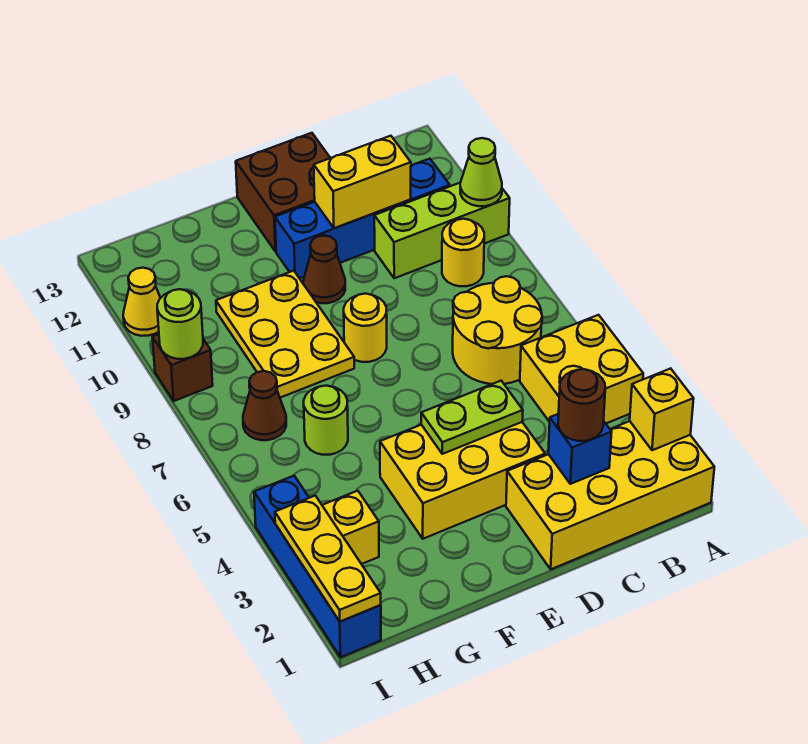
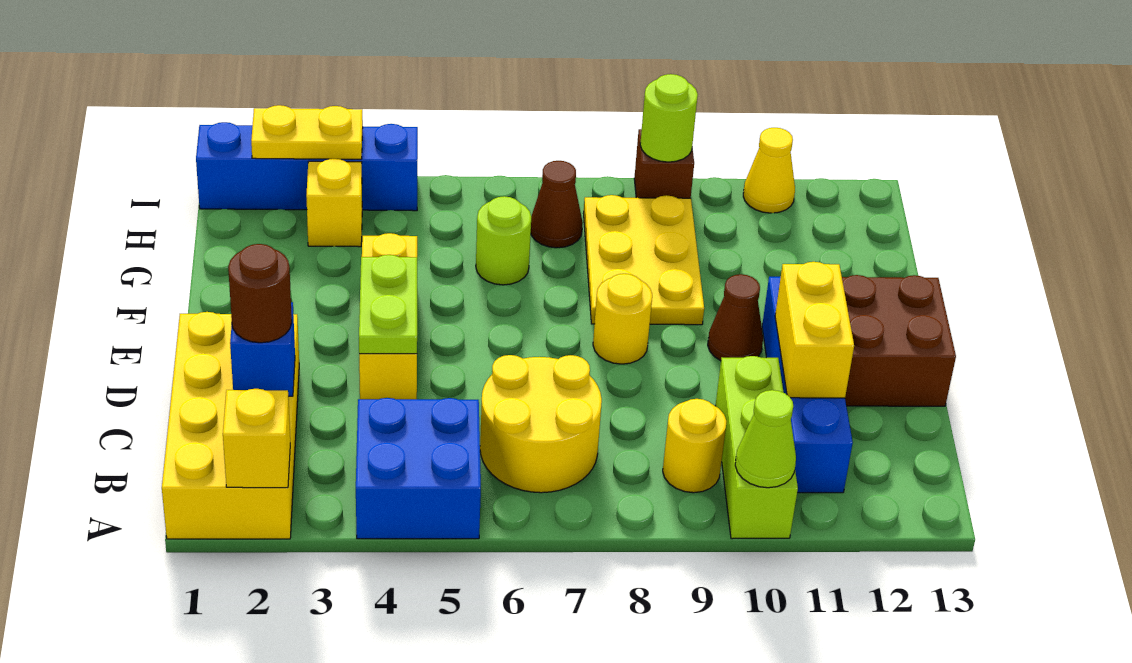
yellow brick A4:B5 level 1 -> blue brick A4:B5 level 1
yellow brick D3:F4 level 1 -> yellow brick D4:F4 level 1
yellow plate F8:G10 level 1 -> yellow plate F8:H9 level 1
yellow plate I1:I3 level 2 -> yellow plate I2:I3 level 2

